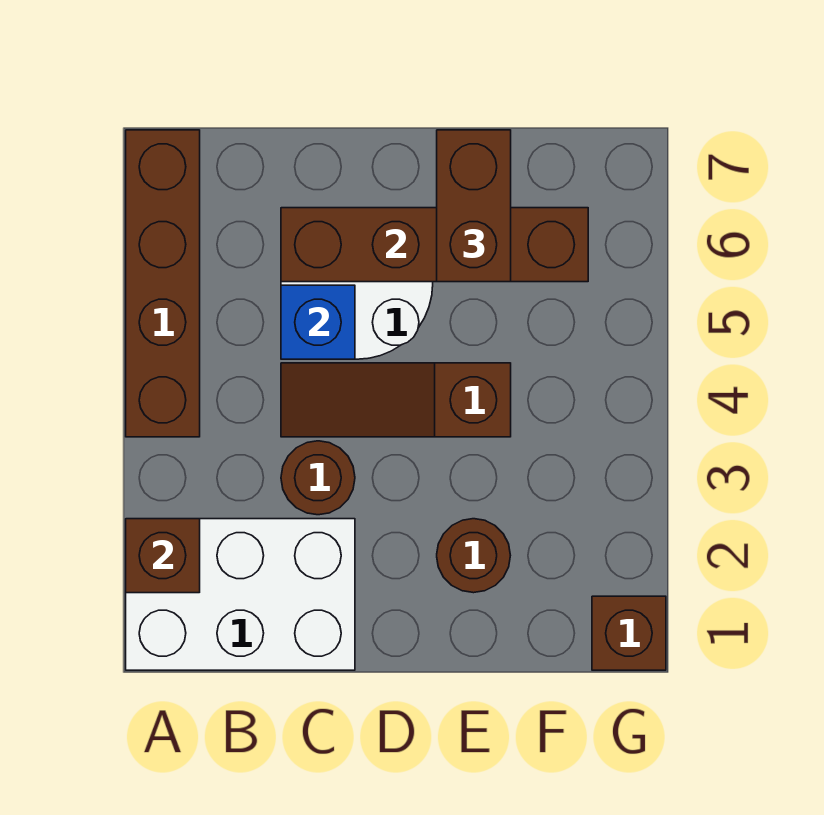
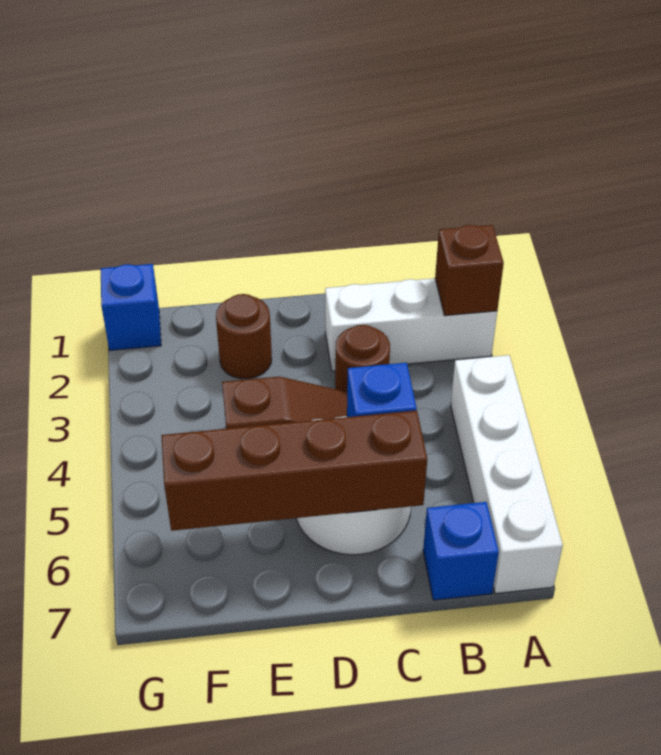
white brick A1:C2 level 1 -> white brick A2:C2 level 1
brown brick A4:A7 level 1 -> white brick A4:A7 level 1
none -> blue brick B7 level 1
brown brick E6:E7 level 3 -> none
brown brick G1 level 1 -> blue brick G1 level 1

